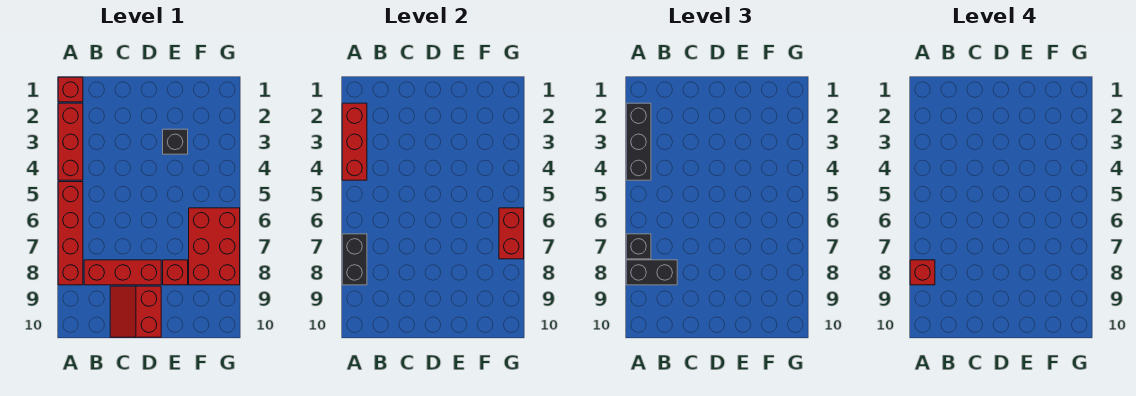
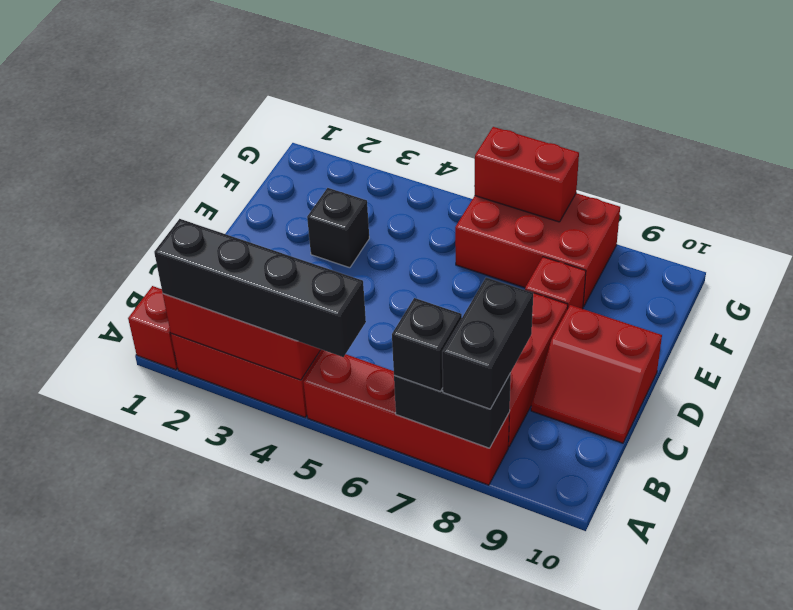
black brick A2:A4 level 3 -> black brick A2:A5 level 3
red brick A8 level 4 -> none

